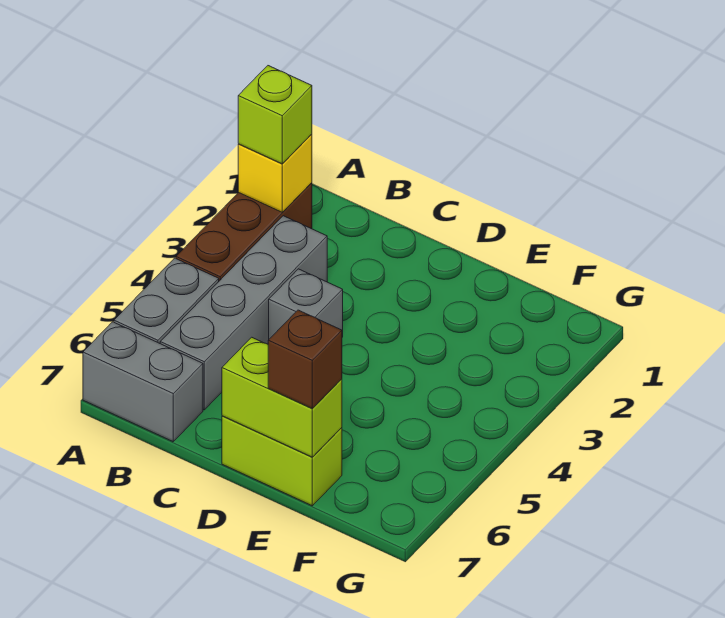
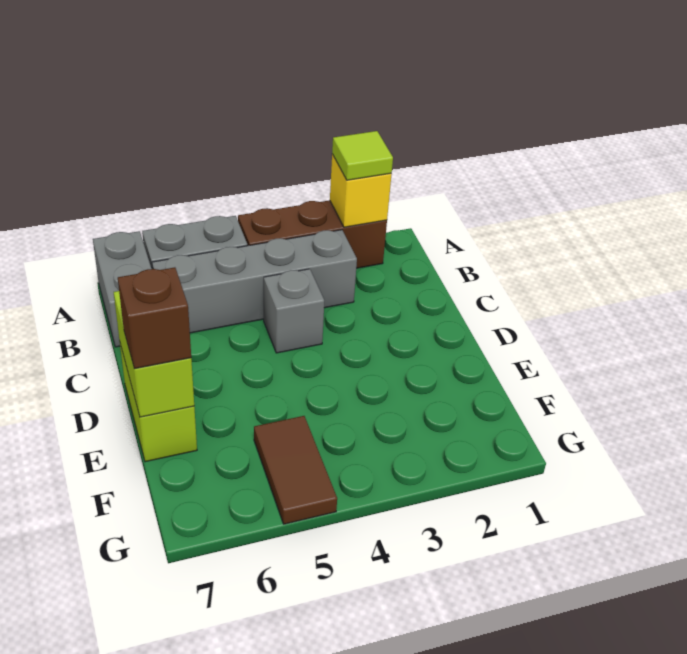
lime brick A2 level 3 -> lime tile A2 level 3
none -> brown tile F5:G5 level 1

